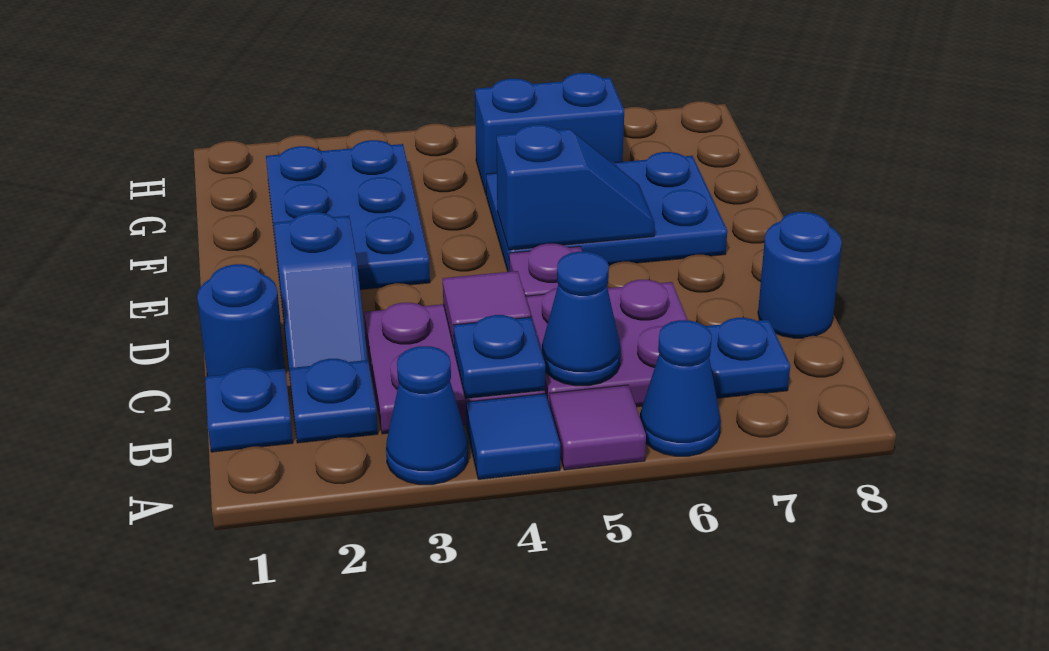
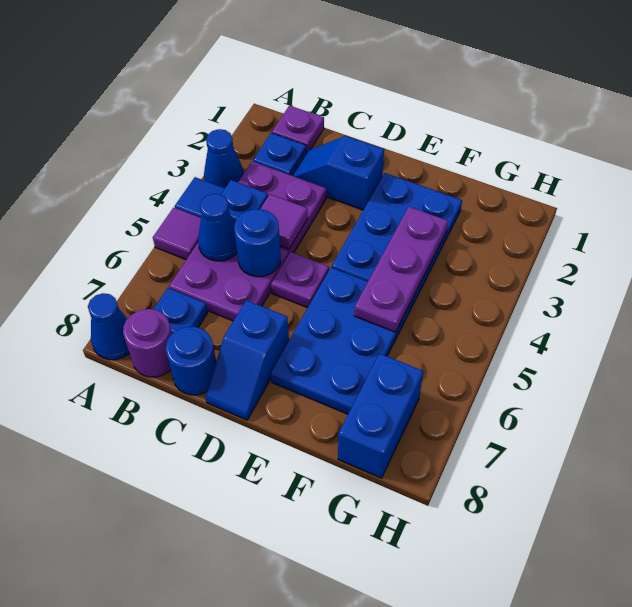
blue cone A6 level 1 -> blue cone A8 level 1
blue plate B1 level 1 -> purple plate B1 level 1
none -> purple round brick B8 level 1
blue round brick C1 level 1 -> blue round brick C5 level 2
blue plate E2:G3 level 1 -> blue plate E2:F4 level 1
blue slope E5:E6 level 2 top 5 -> blue slope D7:D8 level 1 top 7
none -> purple plate F3:F5 level 2
blue brick G5:G6 level 1 -> blue brick G7:G8 level 1

